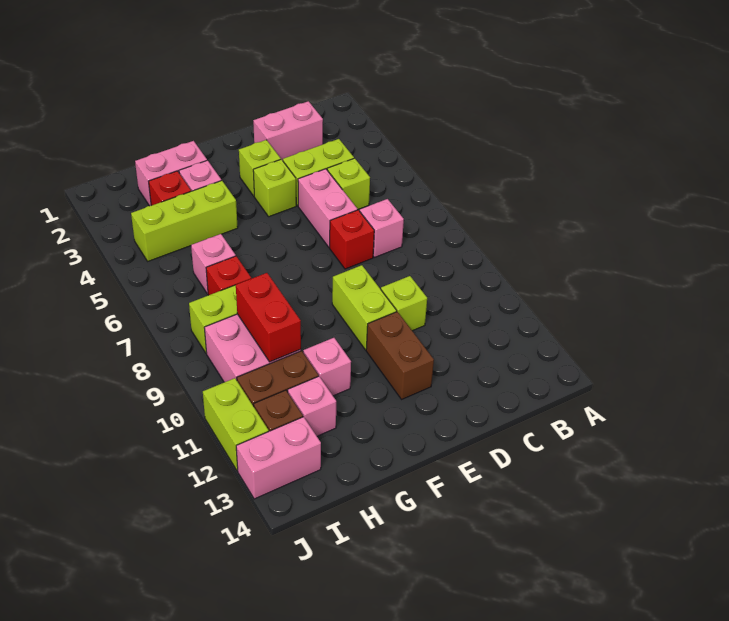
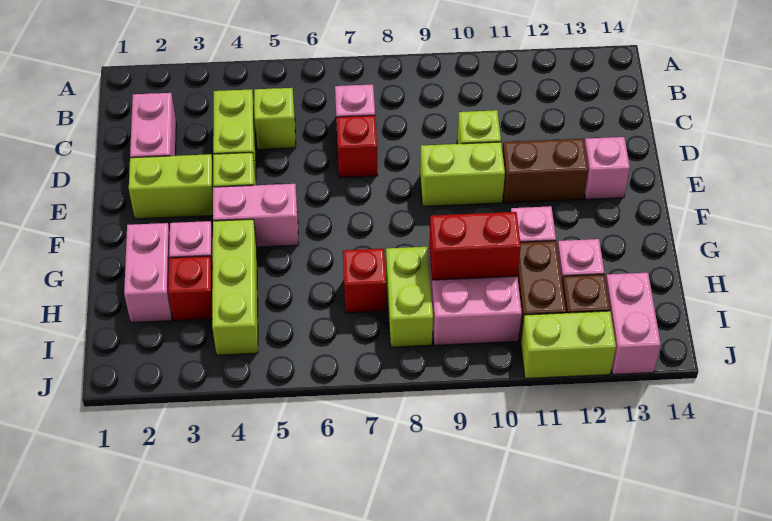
pink brick D5:D6 level 1 -> pink brick F4:F5 level 1
lime brick E3 level 1 -> lime brick E2:E3 level 1
pink brick H6 level 1 -> pink brick E13 level 1

